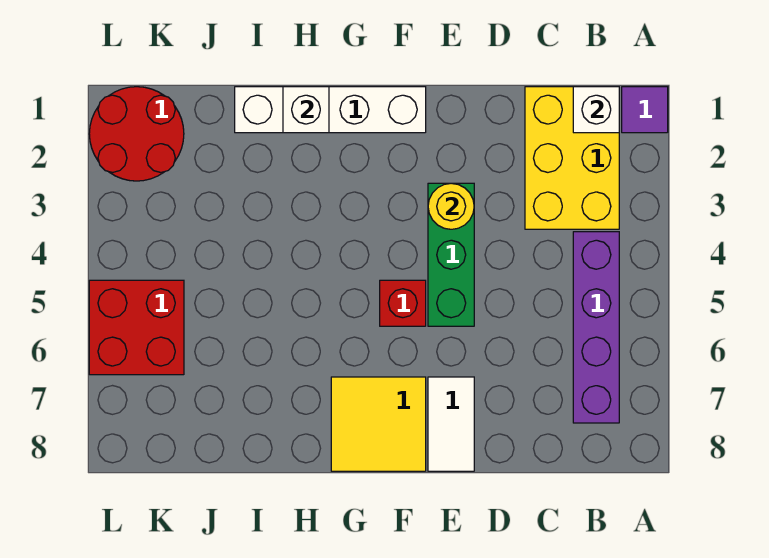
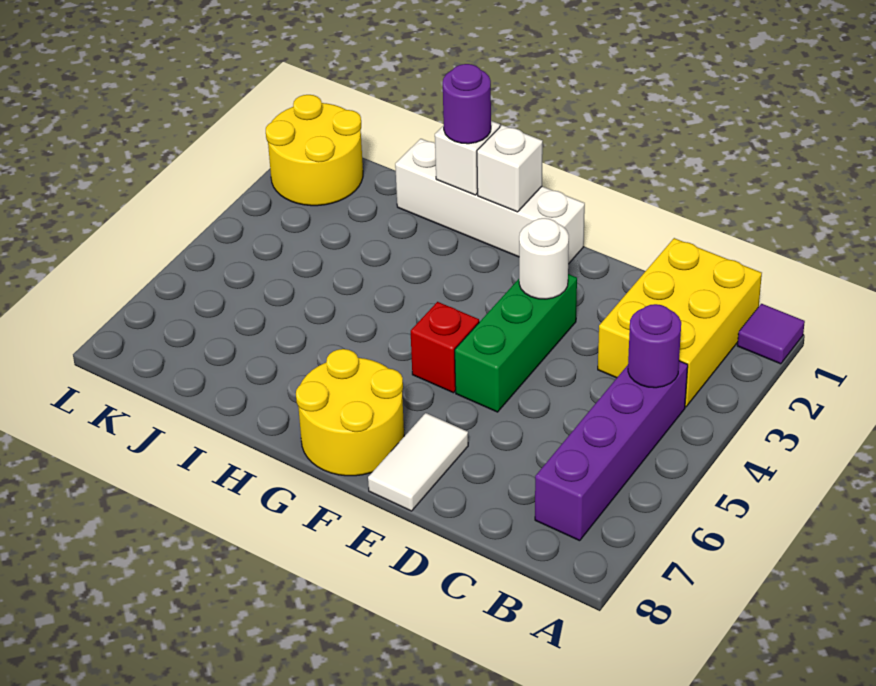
white brick B1 level 2 -> white brick G1 level 2
none -> purple round brick B4 level 2
yellow round brick E3 level 2 -> white round brick E3 level 2
yellow tile F7:G8 level 1 -> yellow round brick F7:G8 level 1
none -> purple round brick H1 level 3
red round brick K1:L2 level 1 -> yellow round brick K1:L2 level 1
red brick K5:L6 level 1 -> none

